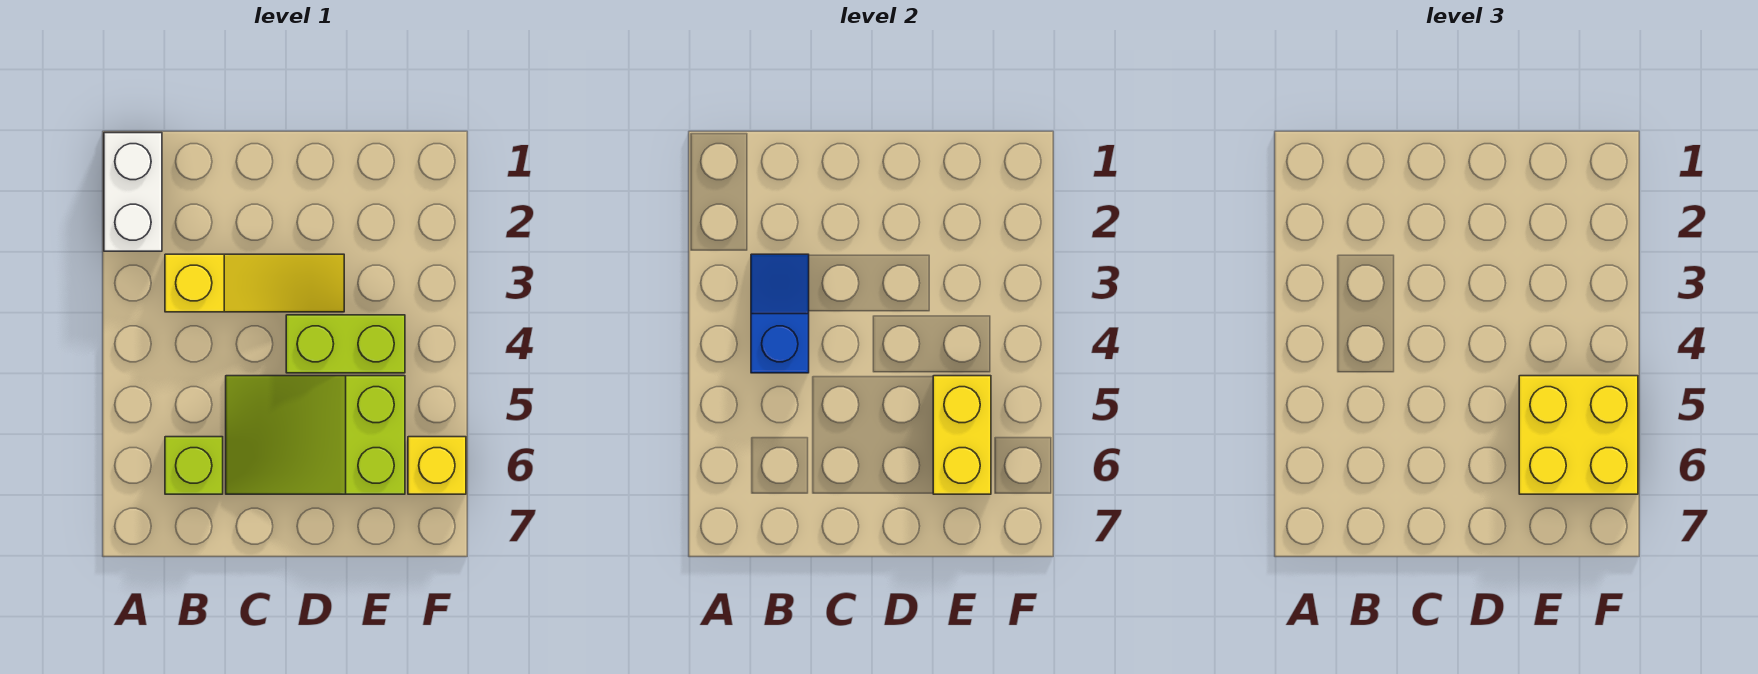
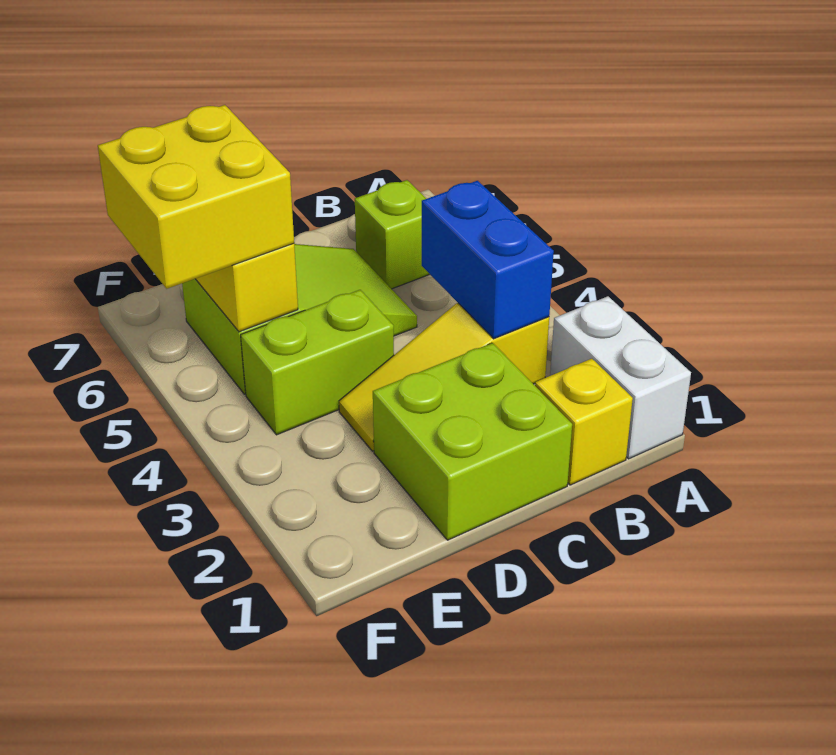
blue slope B3:B4 level 2 top 4 -> blue brick B3:B4 level 2
none -> lime brick C1:D2 level 1
yellow brick F6 level 1 -> yellow brick B1 level 1

